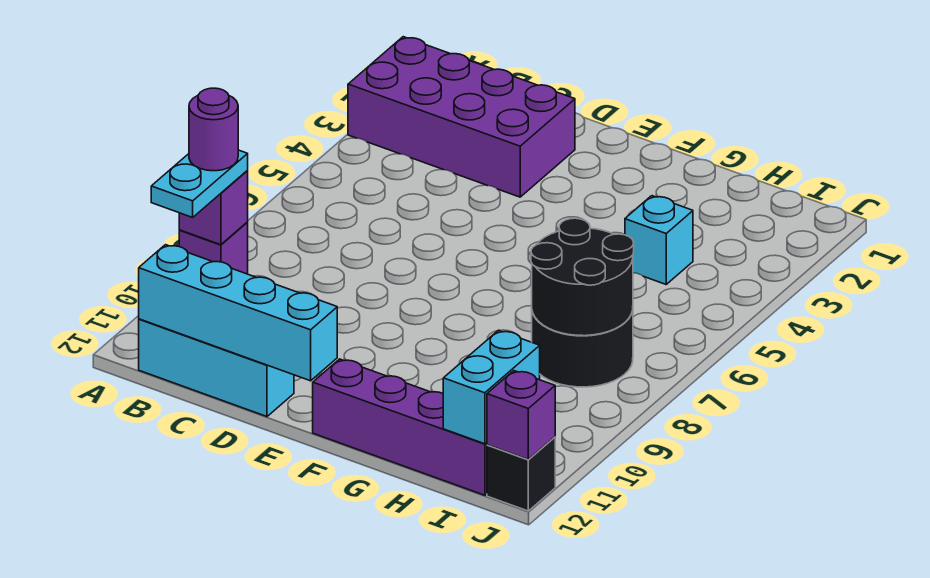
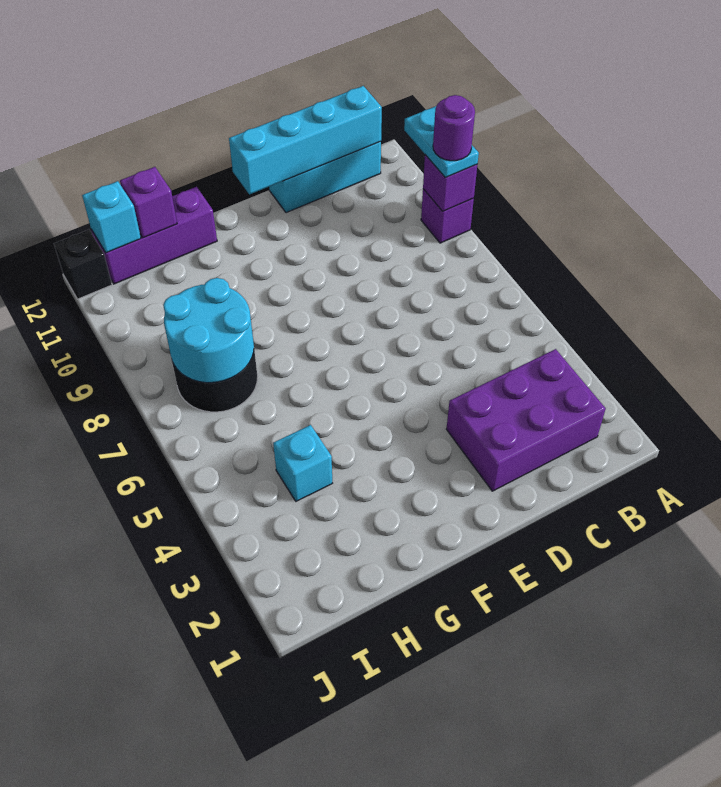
purple brick A2:D3 level 1 -> purple brick B2:D3 level 1
purple brick F12:I12 level 1 -> purple brick G12:I12 level 1
black round brick H7:I8 level 2 -> cyan round brick H7:I8 level 2
cyan brick I11:I12 level 2 -> cyan brick I12 level 2
purple brick J12 level 2 -> purple brick H12 level 2

